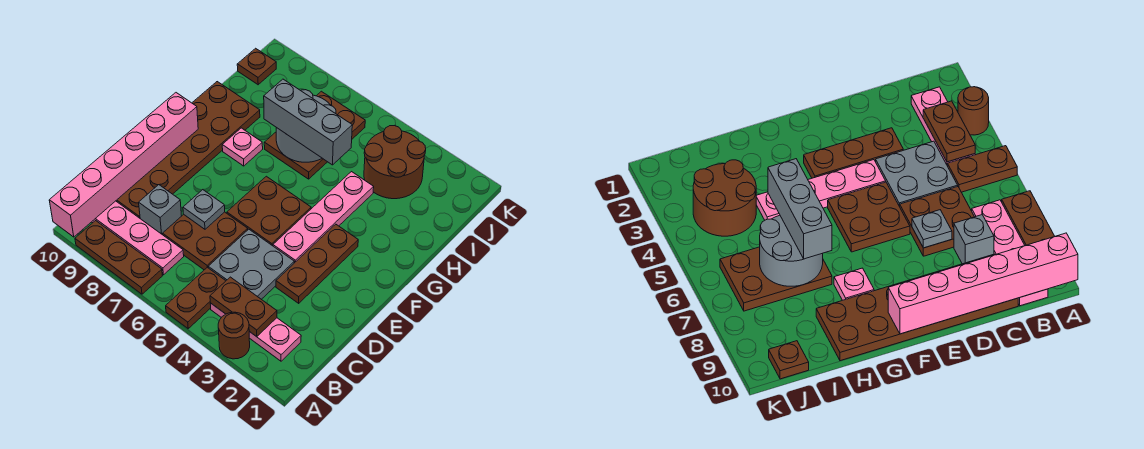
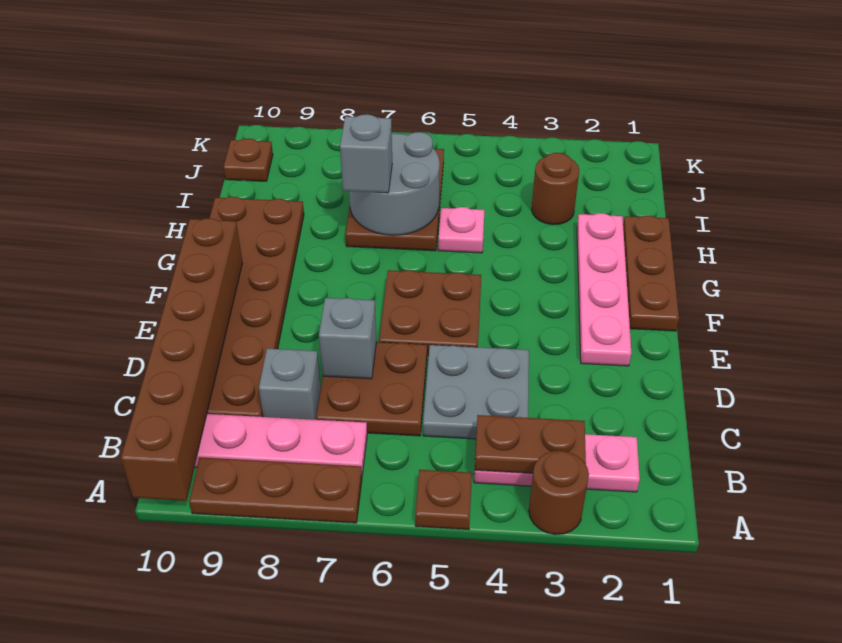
brown plate A5:B5 level 1 -> brown plate A5 level 1
pink brick A10:F10 level 2 -> brown brick A10:F10 level 2
brown plate D3:F3 level 1 -> brown plate F1:H1 level 1
grey plate D7 level 2 -> grey brick D7 level 2
pink plate E4:H4 level 1 -> pink plate E2:H2 level 1
pink plate G8 level 1 -> pink plate H5 level 1
grey brick H5:H7 level 3 -> grey brick H7 level 3
brown round brick I3:J4 level 1 -> brown round brick I3 level 1

